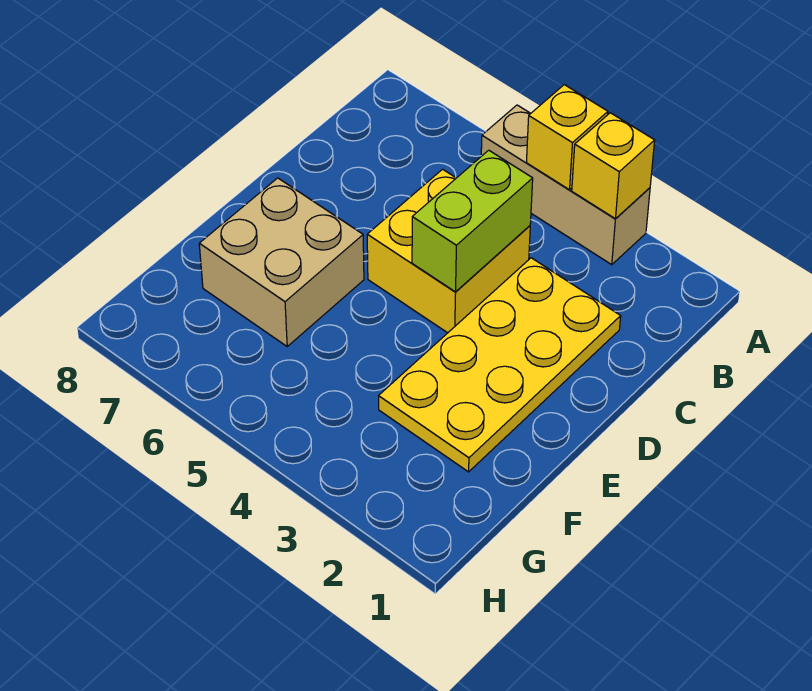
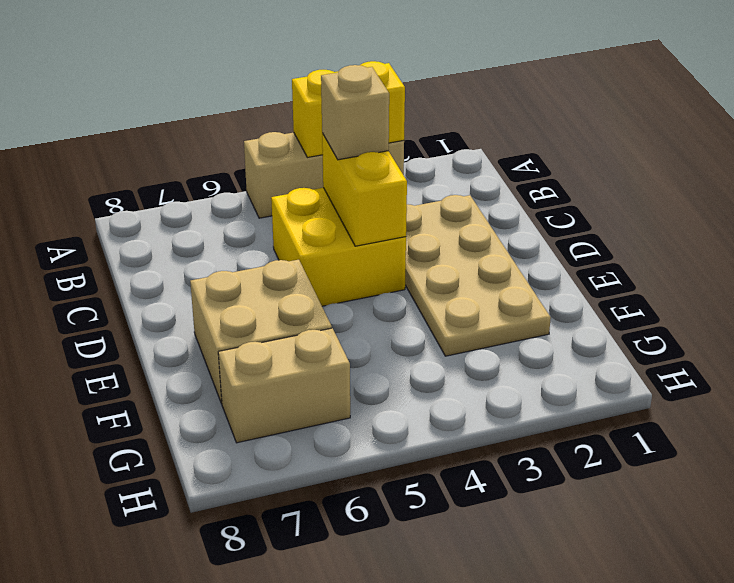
yellow plate C2:F3 level 1 -> tan plate C2:F3 level 1
lime brick C4:D4 level 2 -> yellow brick C4:D4 level 2
none -> tan brick C4 level 3
none -> tan brick G6:G7 level 1

